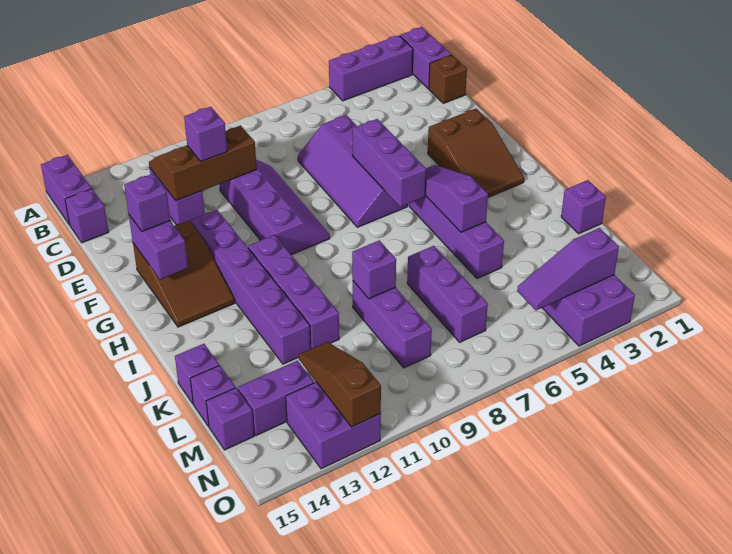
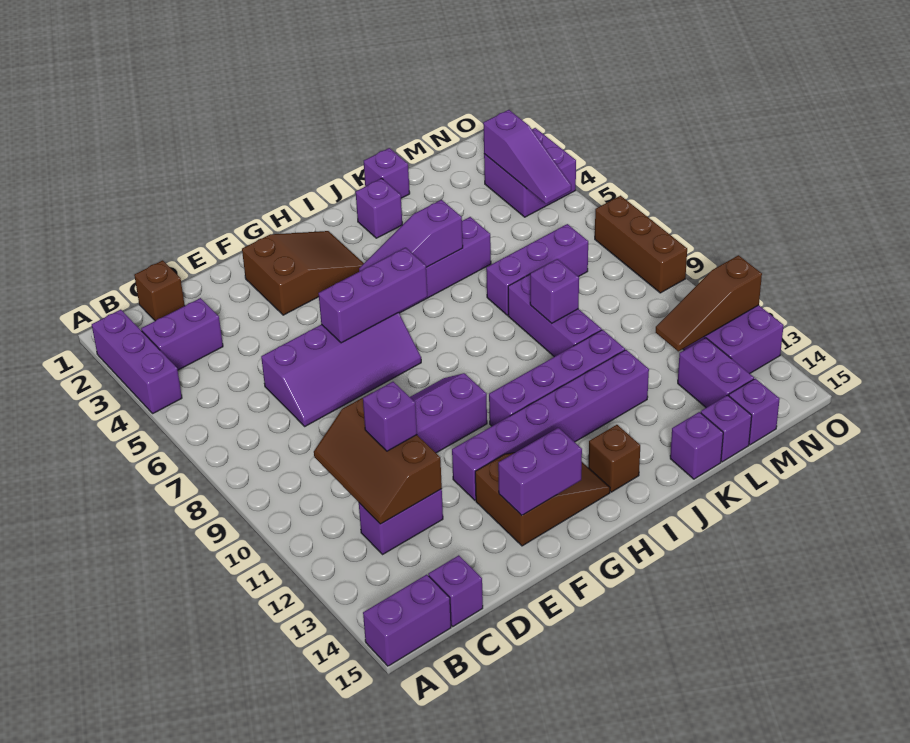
purple brick A1:B1 level 1 -> purple brick B3:C3 level 1
purple brick F14 level 3 -> purple brick J2 level 1
none -> brown brick I14 level 1
purple brick K9:M9 level 1 -> purple brick K8:K10 level 1
none -> brown brick O7:O9 level 1

